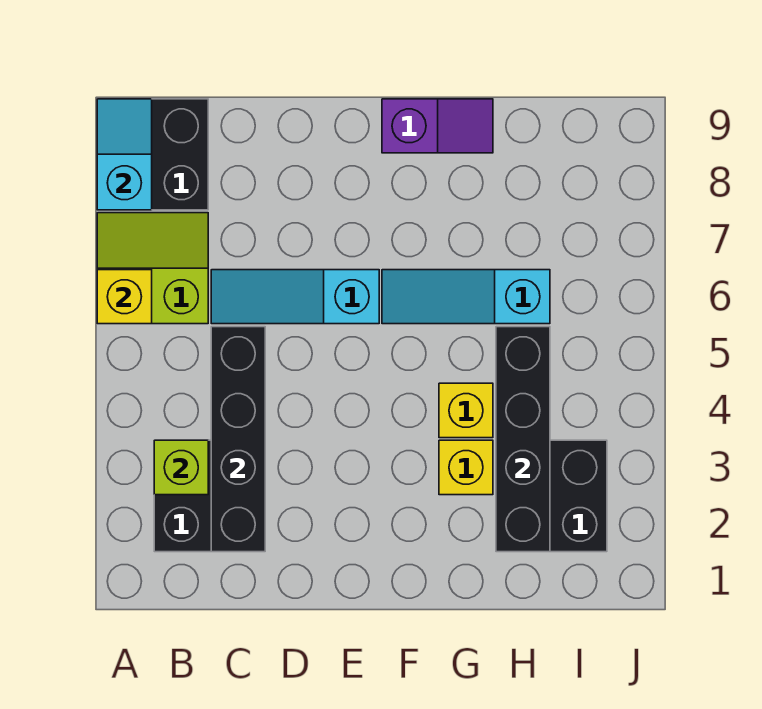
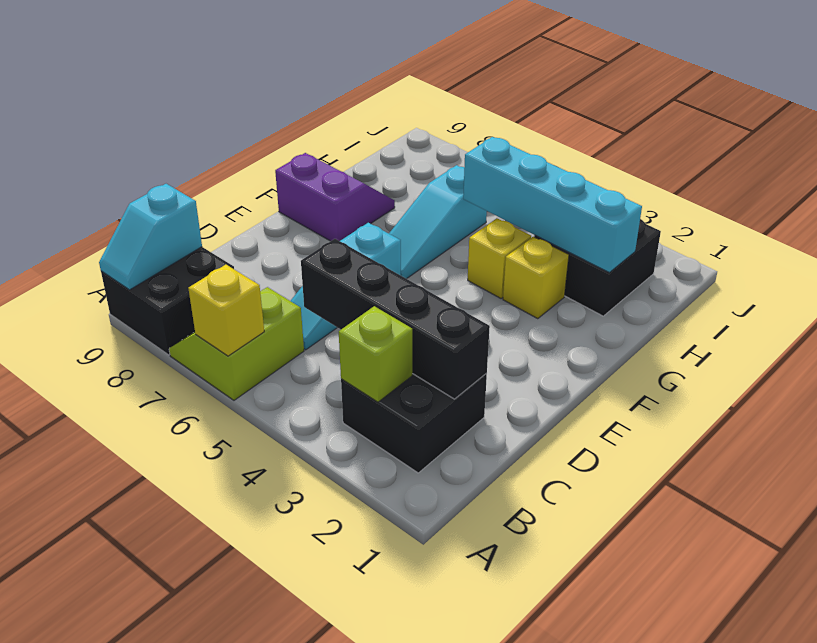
cyan slope A8:A9 level 2 top 8 -> cyan slope A9:B9 level 2 top B
purple slope F9:G9 level 1 top F -> purple slope F8:G9 level 1 top F
black brick H2:H5 level 2 -> cyan brick H2:H5 level 2

